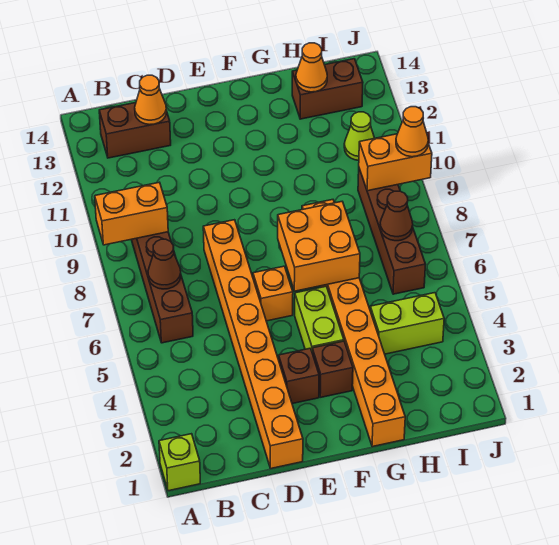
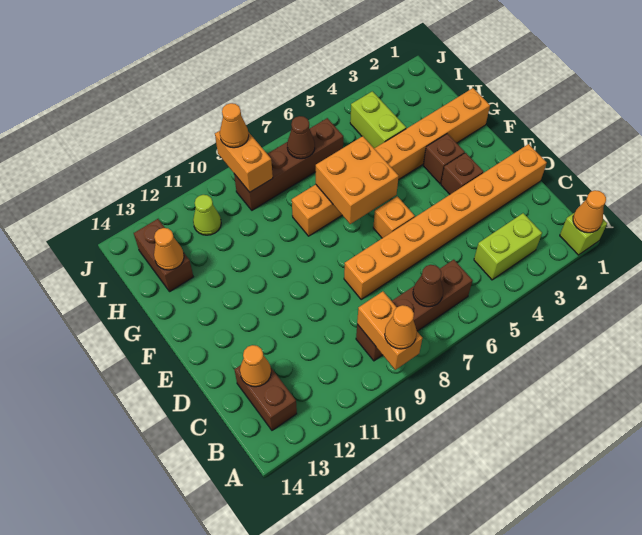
none -> orange cone A1 level 2
none -> orange cone A9 level 3
lime brick F4:F5 level 1 -> lime brick B3:B4 level 1

